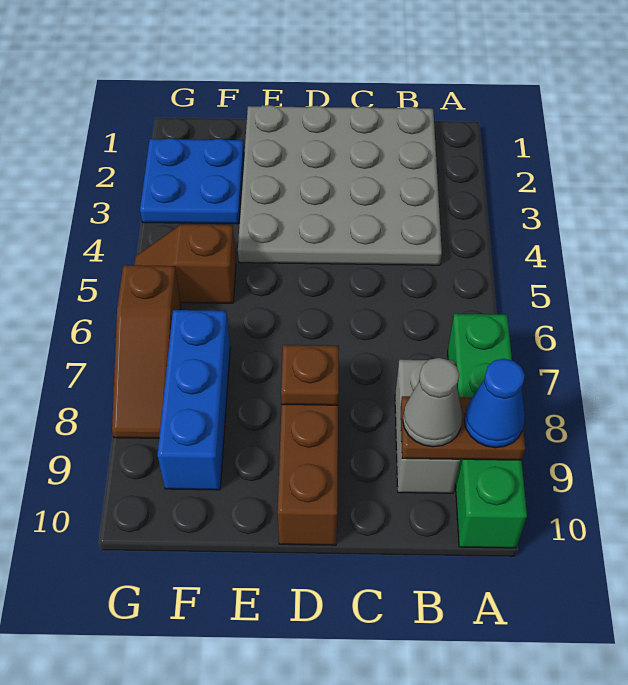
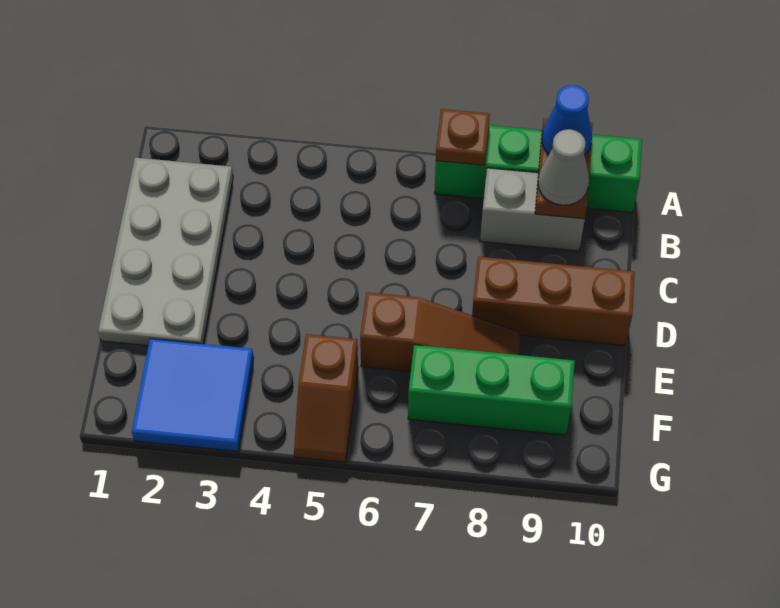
grey plate B1:E4 level 1 -> grey plate B1:E2 level 1
brown plate D8 level 2 -> brown plate A7 level 2
blue plate F2:G3 level 1 -> blue tile F2:G3 level 1
blue brick F7:F9 level 1 -> green brick F7:F9 level 1
brown slope G6:G8 level 1 top 6 -> brown slope E6:E8 level 1 top 6

